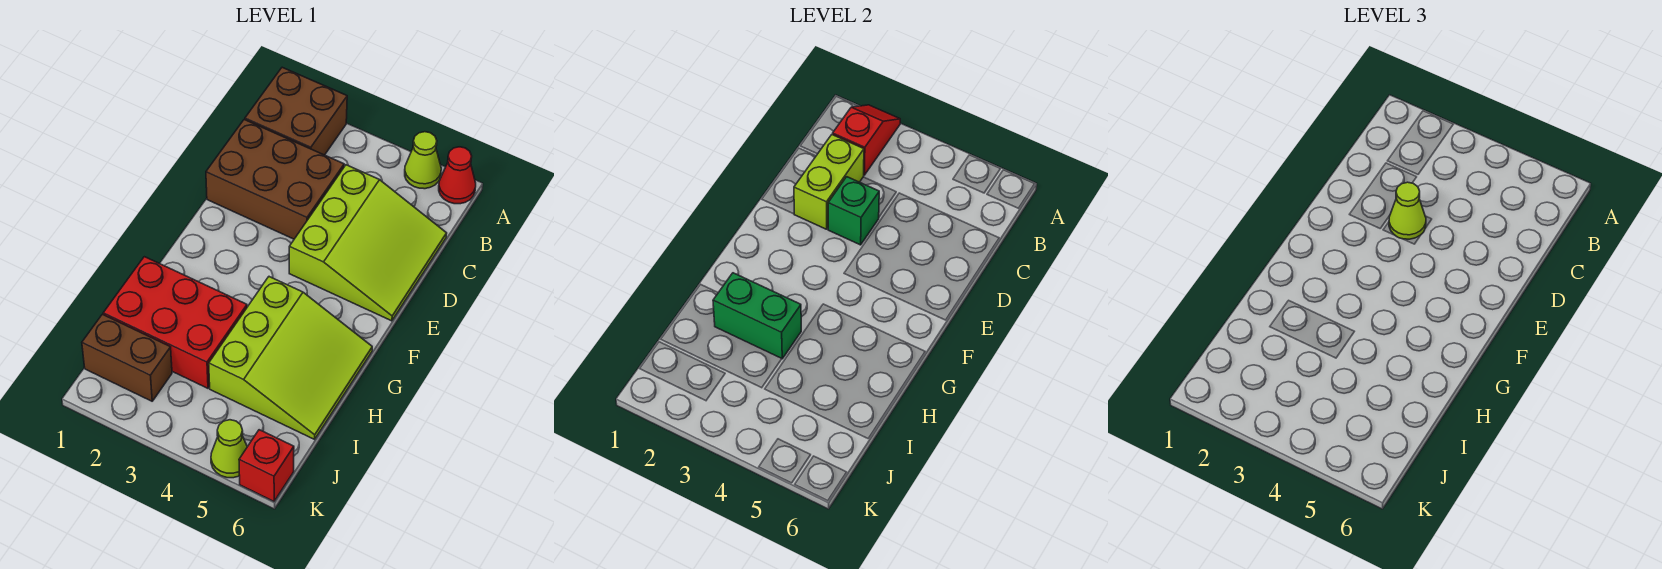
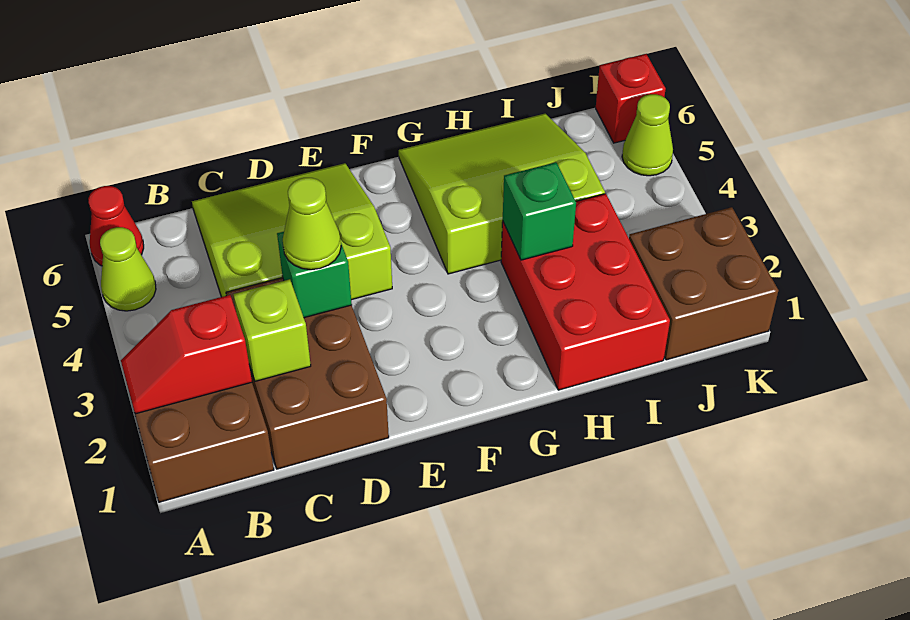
lime brick C2:D2 level 2 -> lime brick C2 level 2
green brick H2:H3 level 2 -> green brick H3 level 2
brown brick J1:J2 level 1 -> brown brick J1:K2 level 1

